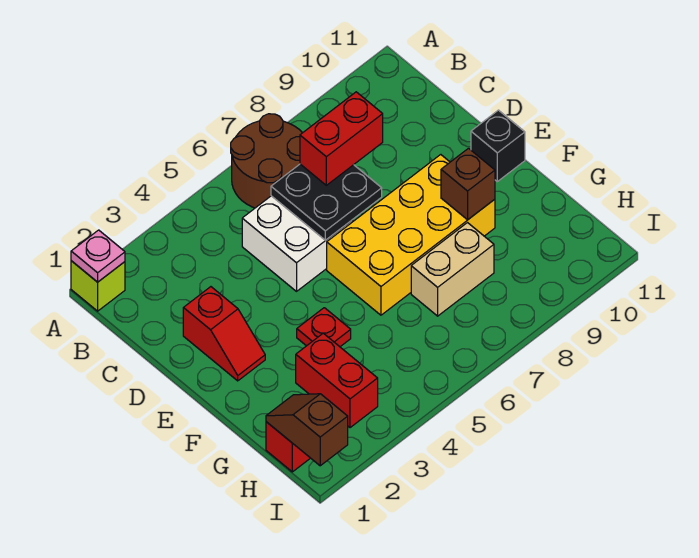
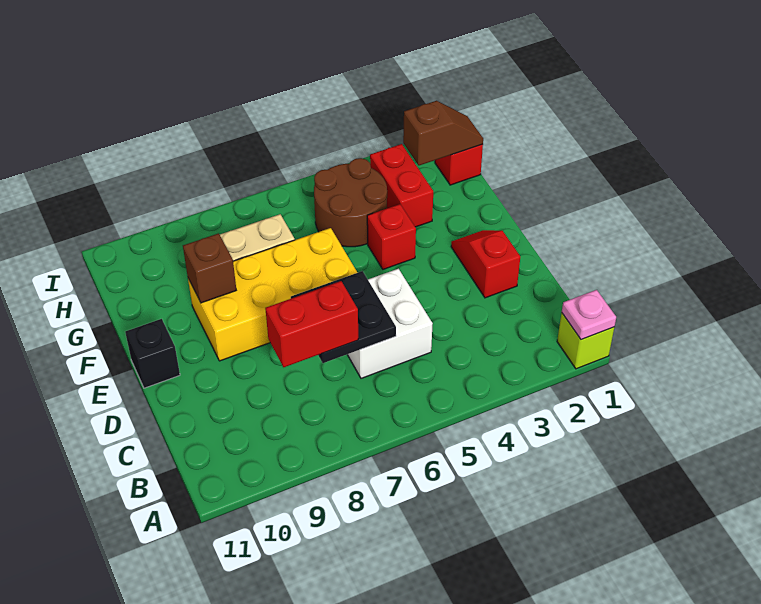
brown round brick A6:B7 level 1 -> brown round brick G4:H5 level 1
red plate F4 level 1 -> red brick F4 level 1
brown slope H1:I1 level 2 top I -> brown slope H1:H2 level 2 top 2

